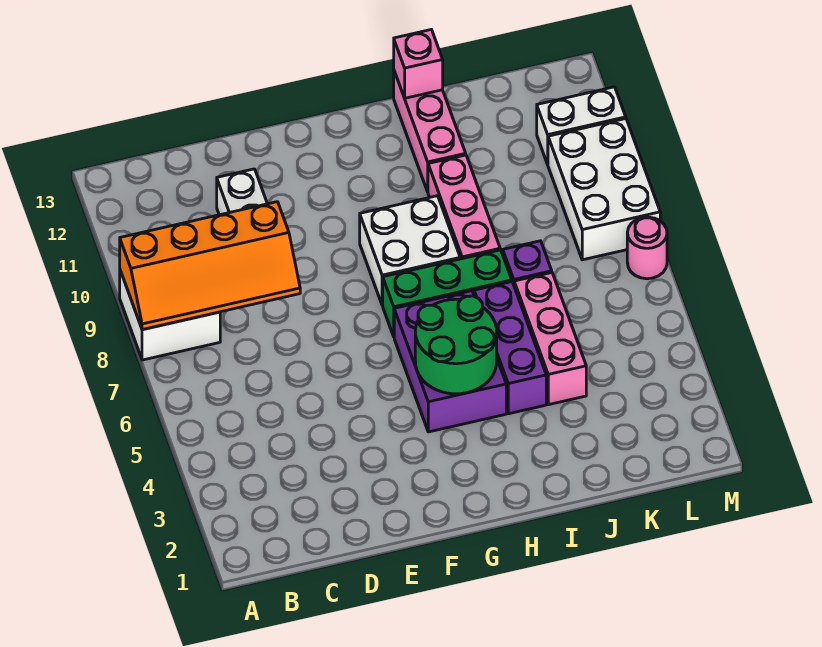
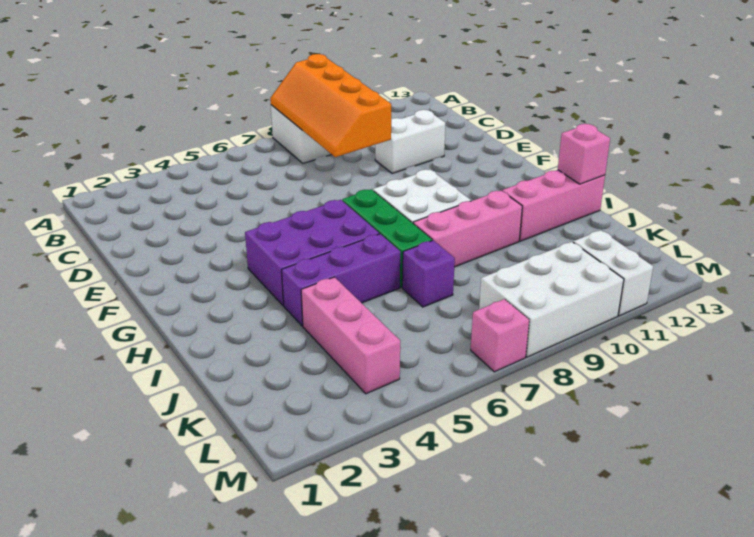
green round brick G4:H5 level 2 -> none
pink brick J4:J6 level 1 -> pink brick J4:L4 level 1
pink round brick M7 level 1 -> pink brick M7 level 1

